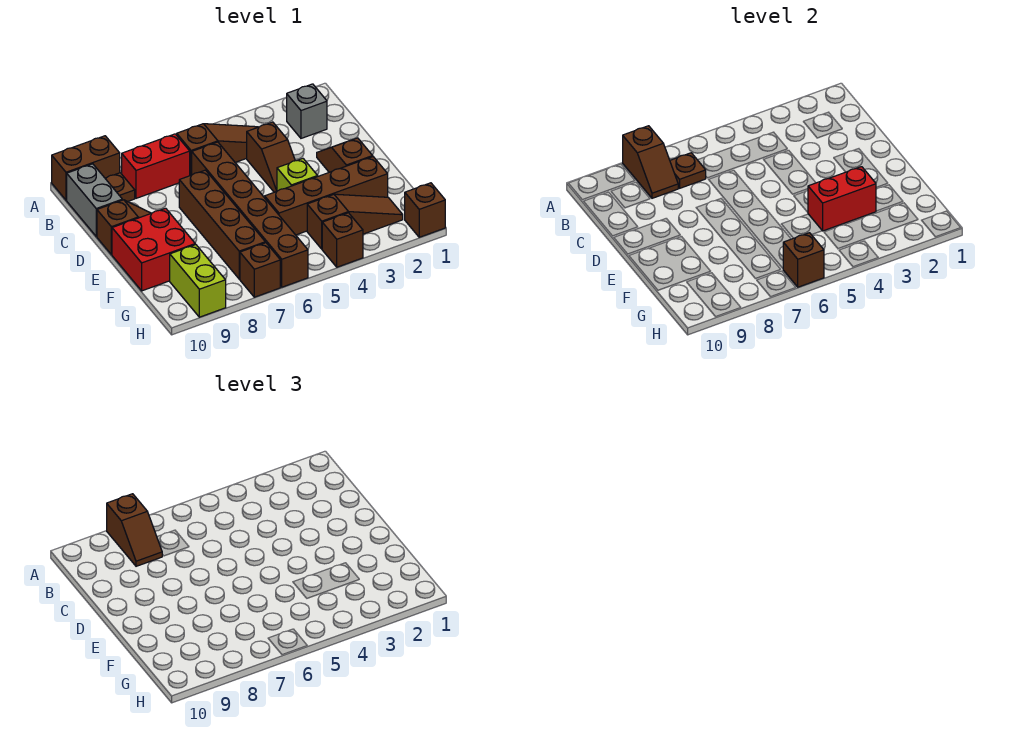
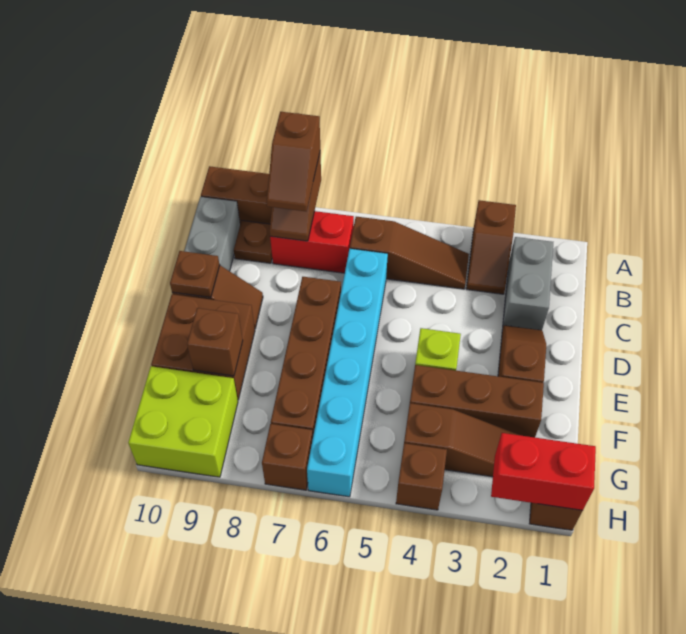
grey brick B2 level 1 -> grey brick B2:C2 level 1
brown plate B7 level 2 -> brown plate D10 level 2
brown slope C4:D4 level 1 top C -> brown slope A3:B3 level 1 top A
brown brick C6:H6 level 1 -> cyan brick C6:H6 level 1
red brick E9:F10 level 1 -> brown brick E9:F10 level 1
brown brick F2:F5 level 1 -> brown brick F2:F4 level 1
red brick F3:F4 level 2 -> red brick H1:H2 level 2
lime brick G9:H9 level 1 -> lime brick G9:H10 level 1
brown brick H6 level 2 -> brown brick F9 level 2

